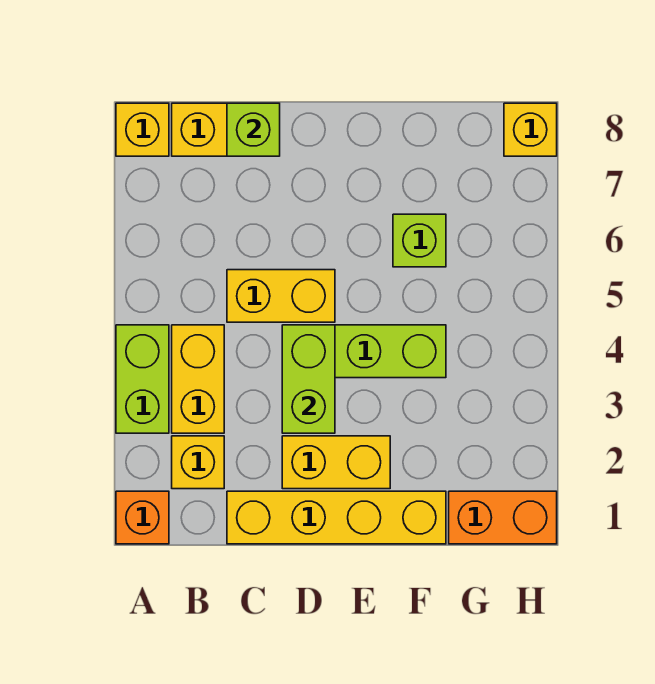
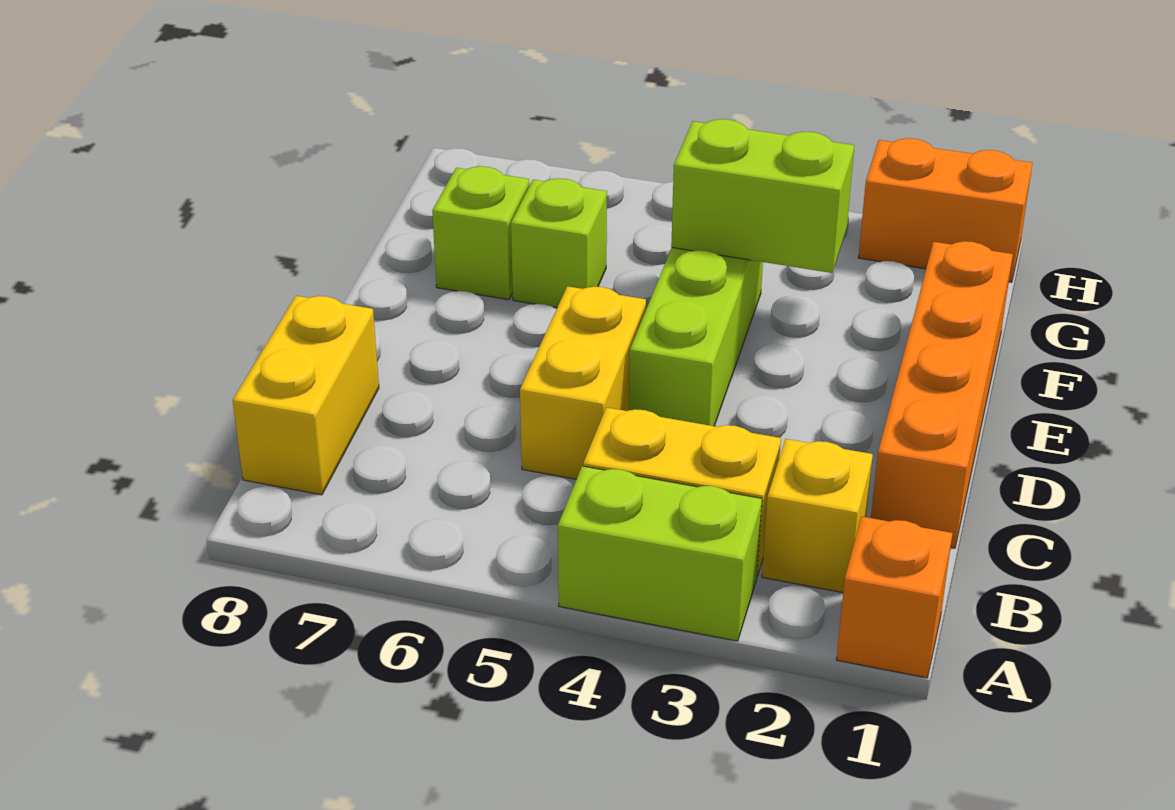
yellow brick A8 level 1 -> none
yellow brick C1:F1 level 1 -> orange brick C1:F1 level 1
lime brick C8 level 2 -> lime brick F7 level 1
yellow brick D2:E2 level 1 -> none
lime brick D3:D4 level 2 -> lime brick F3:F4 level 2
orange brick G1:H1 level 1 -> orange brick H1:H2 level 1
yellow brick H8 level 1 -> none

